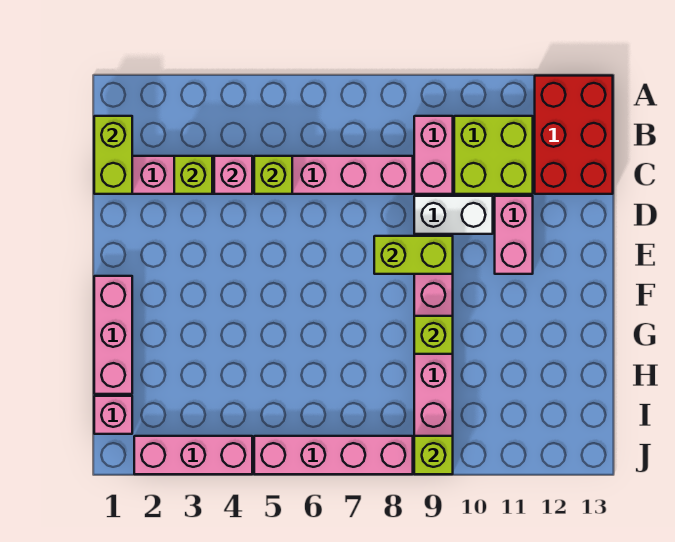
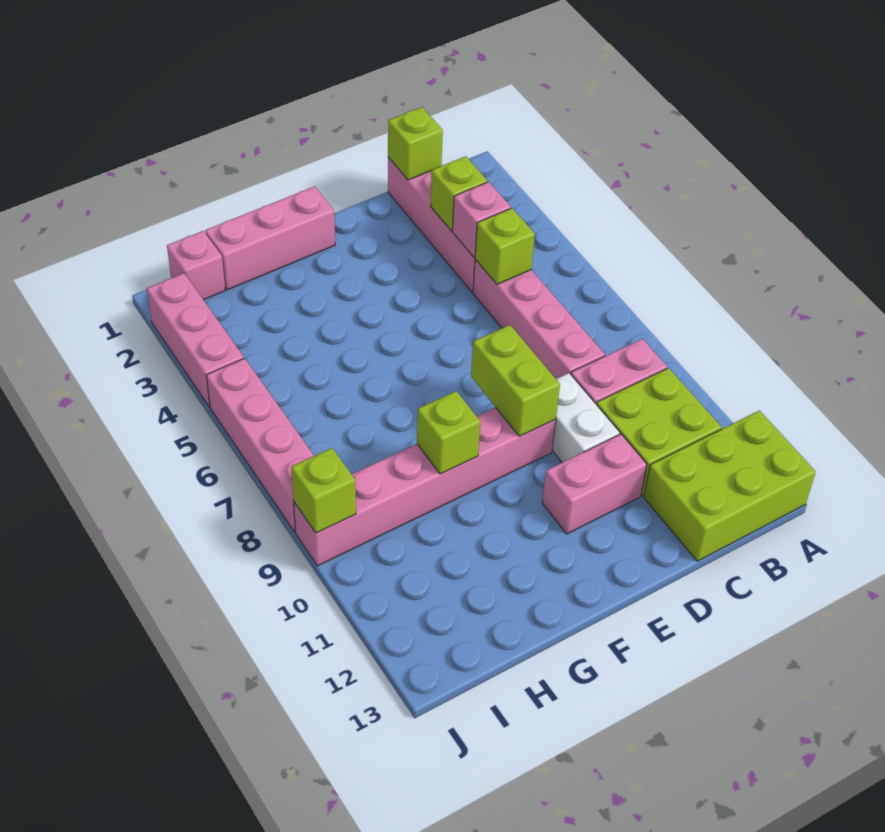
red brick A12:C13 level 1 -> lime brick A12:C13 level 1
lime brick B1:C1 level 2 -> lime brick C1 level 2

